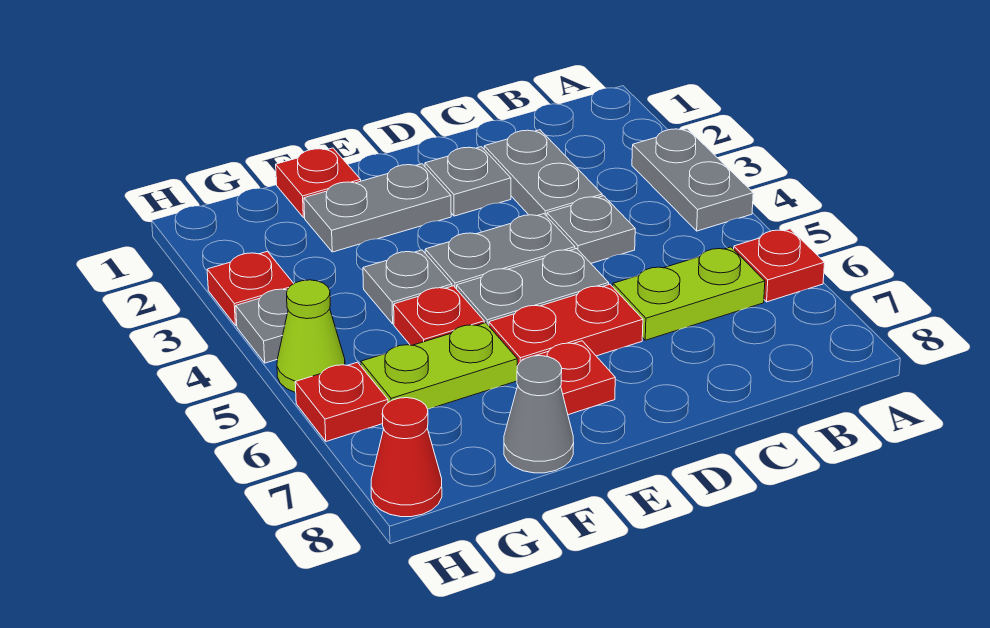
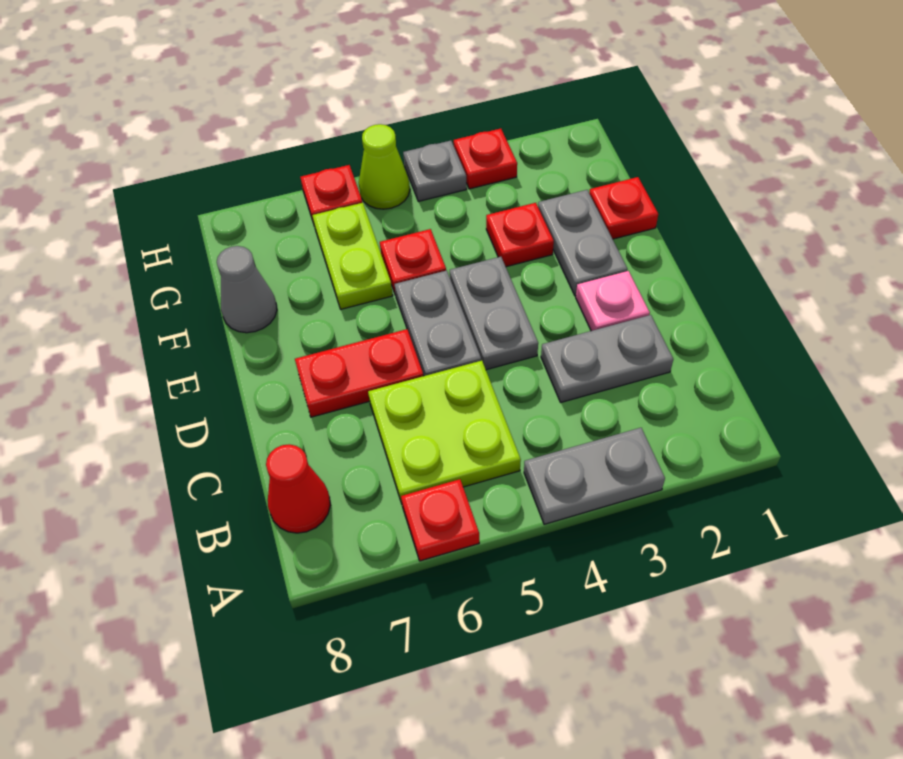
lime plate B6:C6 level 1 -> lime plate B5:C6 level 1
grey plate C4 level 1 -> none
grey plate D2 level 1 -> pink plate D2 level 1
red plate D6:E6 level 1 -> red plate D6:D7 level 1
red plate E7 level 1 -> red plate F3 level 1
grey plate F4 level 1 -> none
red cone H8 level 1 -> red cone B8 level 1

